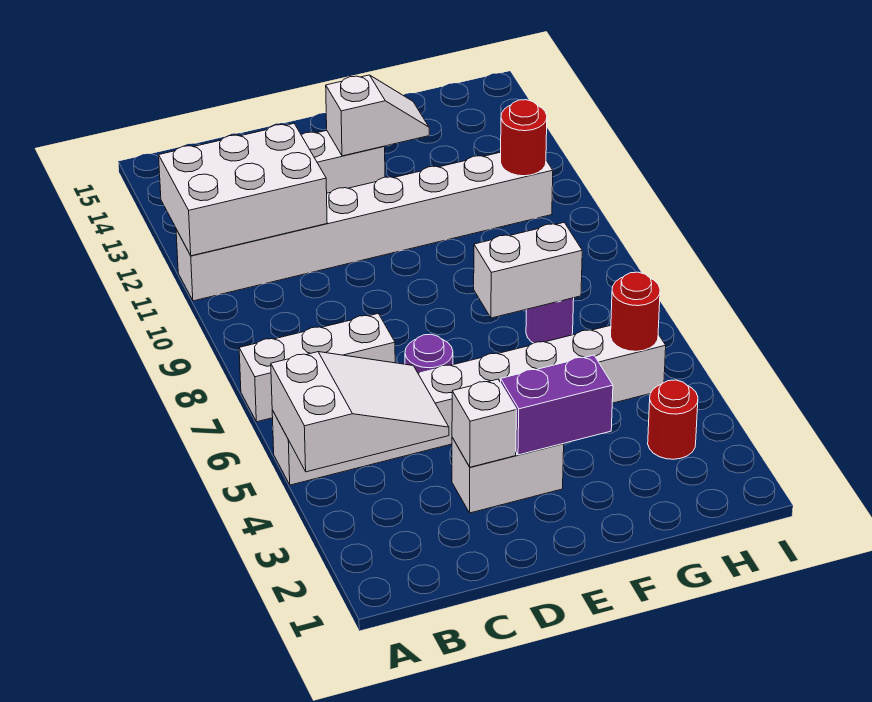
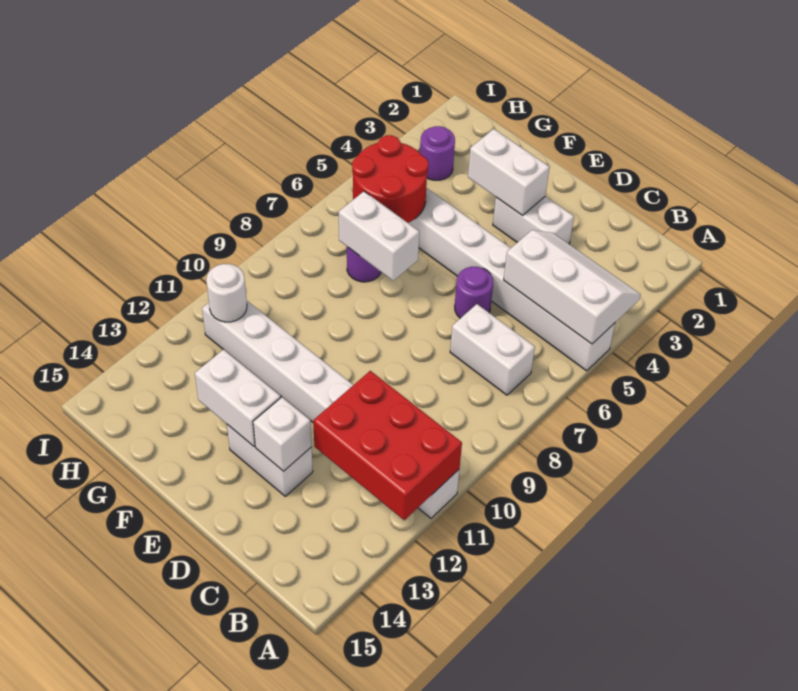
white slope A4:C5 level 2 top A -> white slope A4:C5 level 2 top 5
white brick A7:C7 level 1 -> white brick B7:C7 level 1
white brick A11:C12 level 2 -> red brick A11:C12 level 2
white brick D3 level 2 -> white brick D13 level 2
purple brick E3:F3 level 2 -> white brick E3:F3 level 2
white slope E13:F13 level 2 top E -> white brick E13:F13 level 2
red round brick H3 level 1 -> purple round brick H3 level 1
red round brick H5 level 2 -> red round brick G5:H6 level 2
red round brick H11 level 2 -> white round brick H11 level 2

